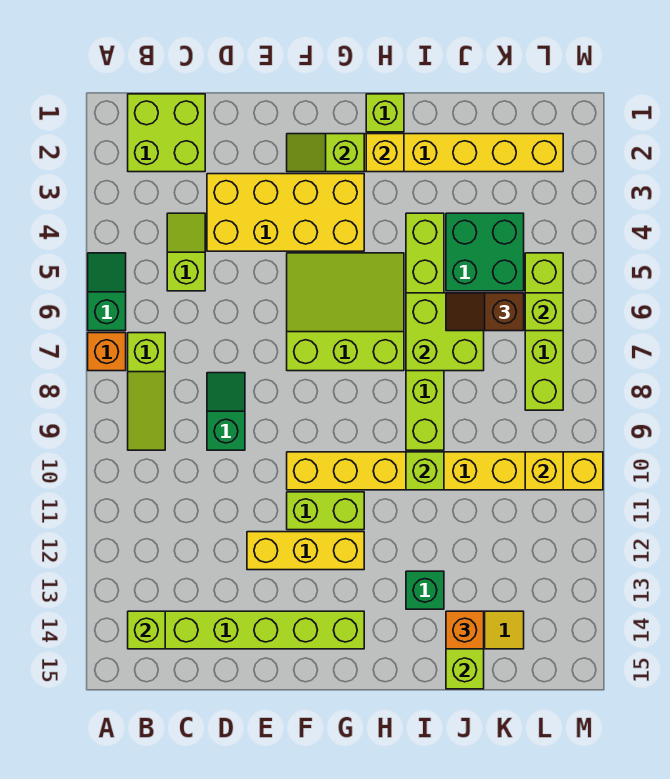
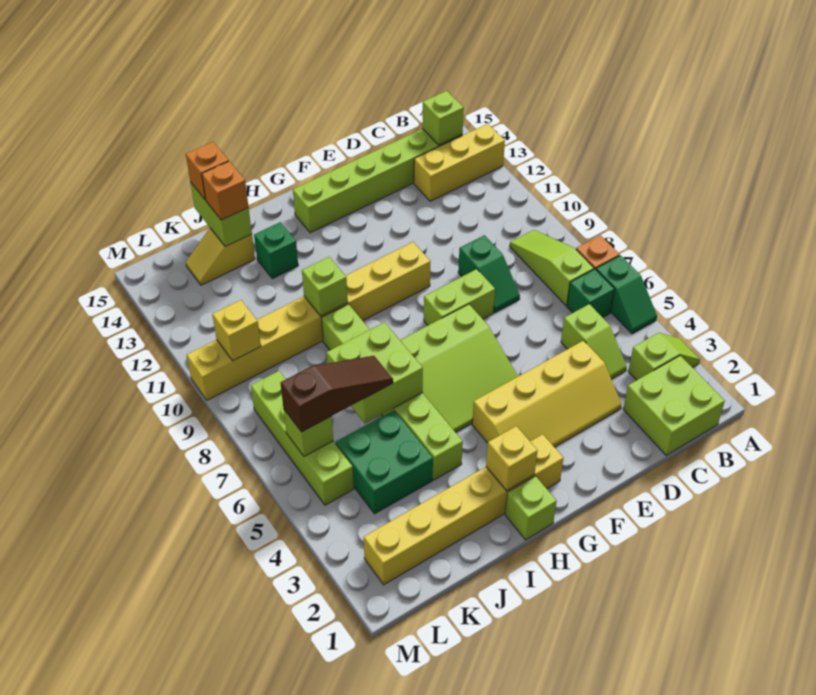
none -> green brick B6 level 1
yellow brick D3:G4 level 1 -> yellow slope D3:G4 level 1 top 4
yellow brick E12:G12 level 1 -> yellow brick A13:C13 level 1
lime slope F2:G2 level 2 top G -> lime slope A3:B3 level 1 top B
lime brick F11:G11 level 1 -> lime brick E8:F8 level 1
brown slope J6:K6 level 3 top K -> brown slope J6:L6 level 3 top L
none -> orange brick J15 level 3

